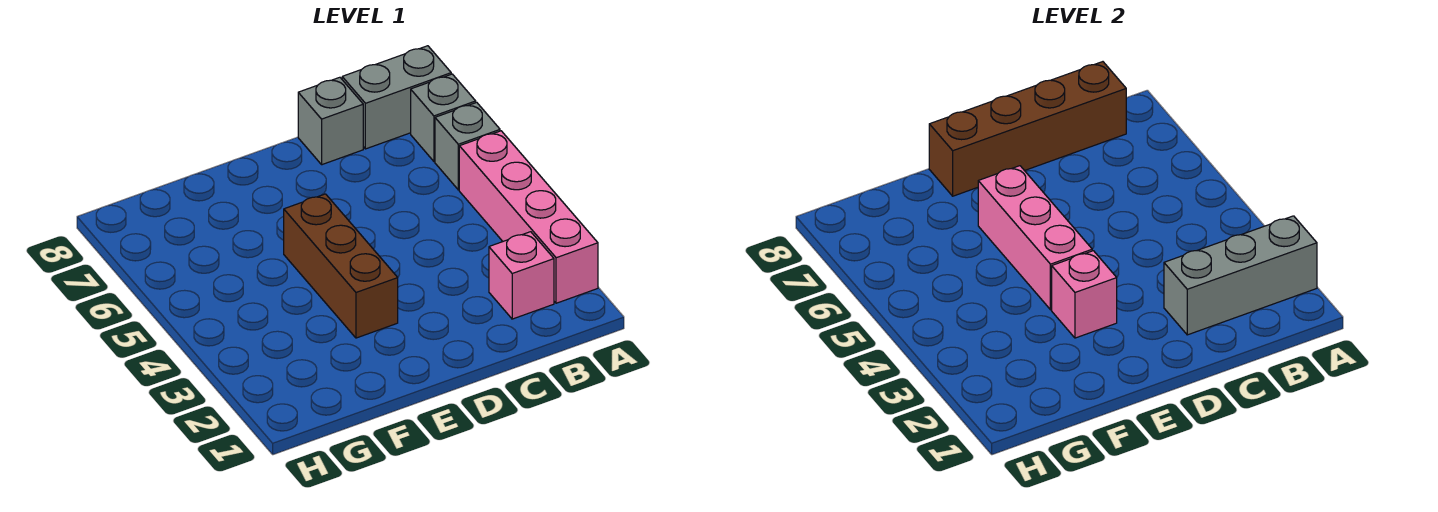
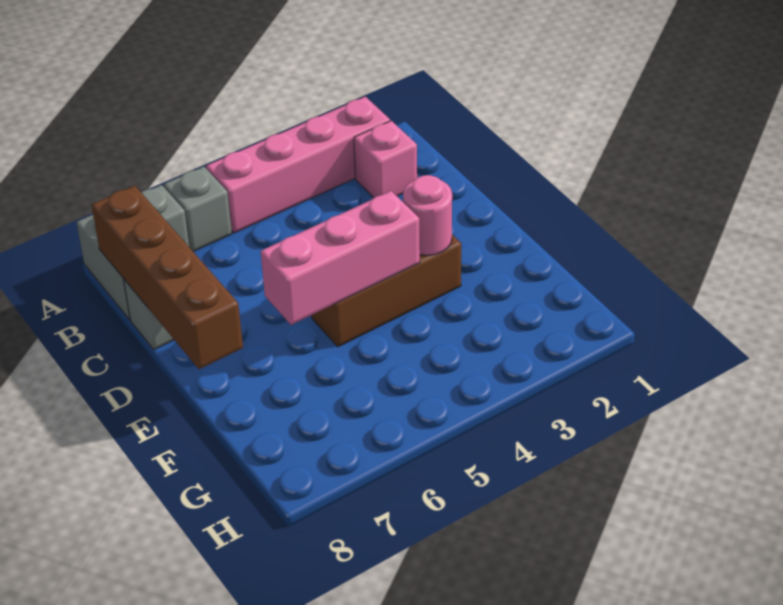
grey brick A2:C2 level 2 -> none
pink brick E3 level 2 -> pink round brick E3 level 2

